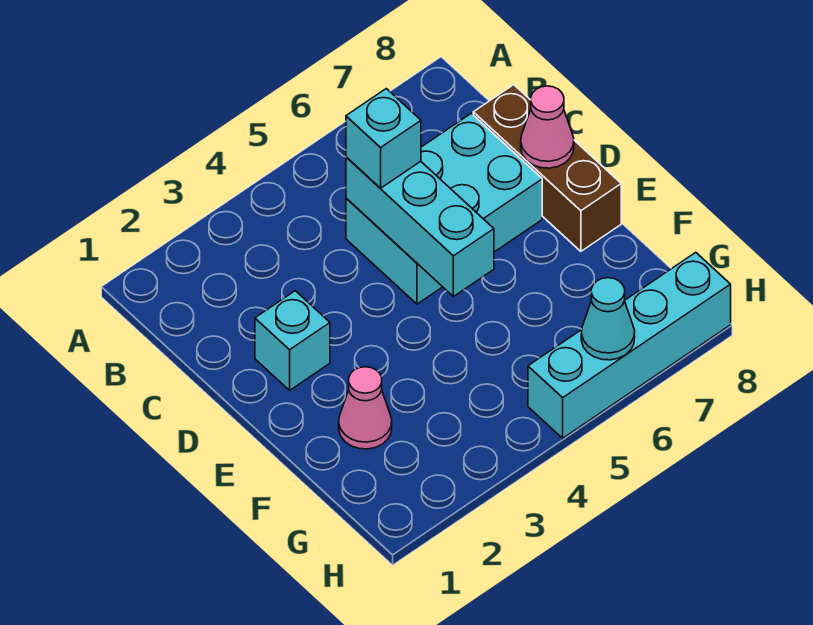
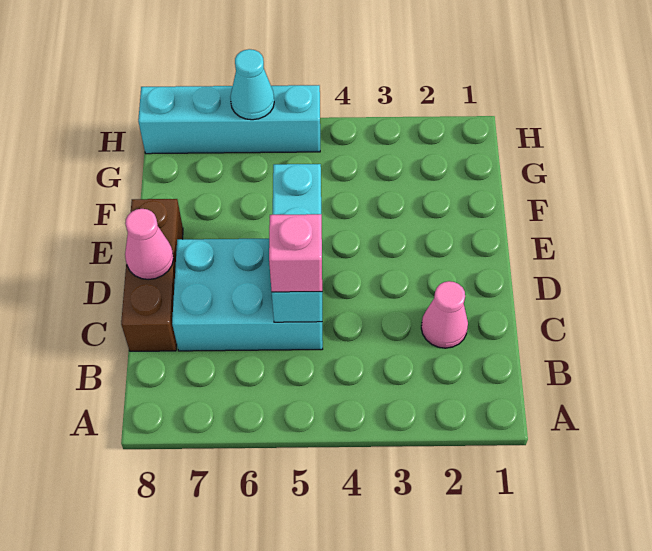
cyan brick C5 level 3 -> pink brick C5 level 3
cyan brick D2 level 1 -> none
pink cone F2 level 1 -> pink cone C2 level 1

